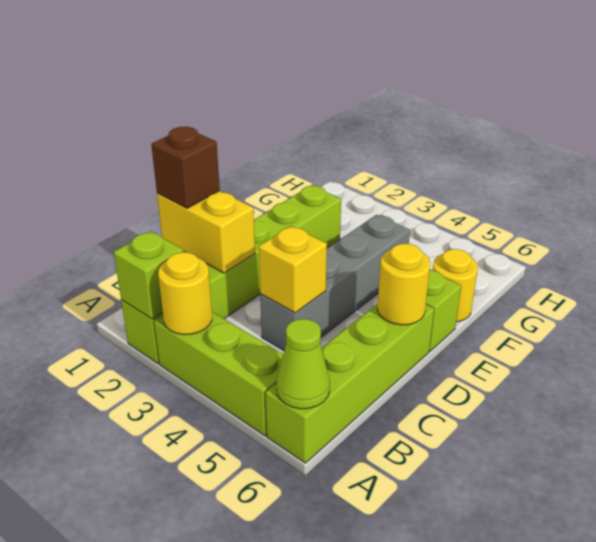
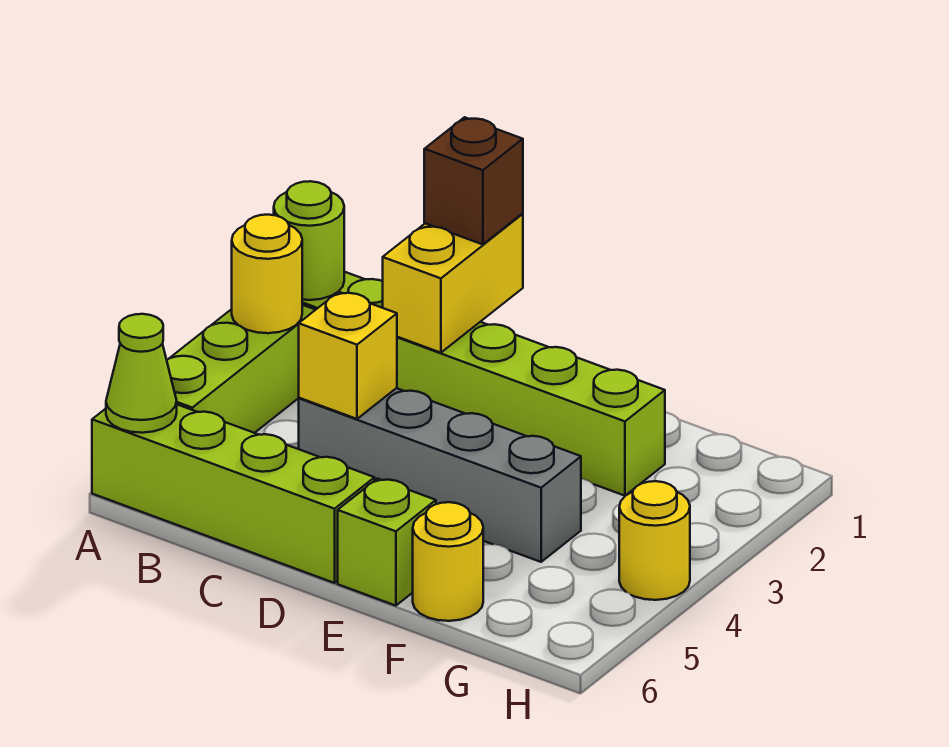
lime brick A2 level 2 -> lime round brick A2 level 2
yellow round brick D6 level 2 -> yellow round brick H4 level 1

